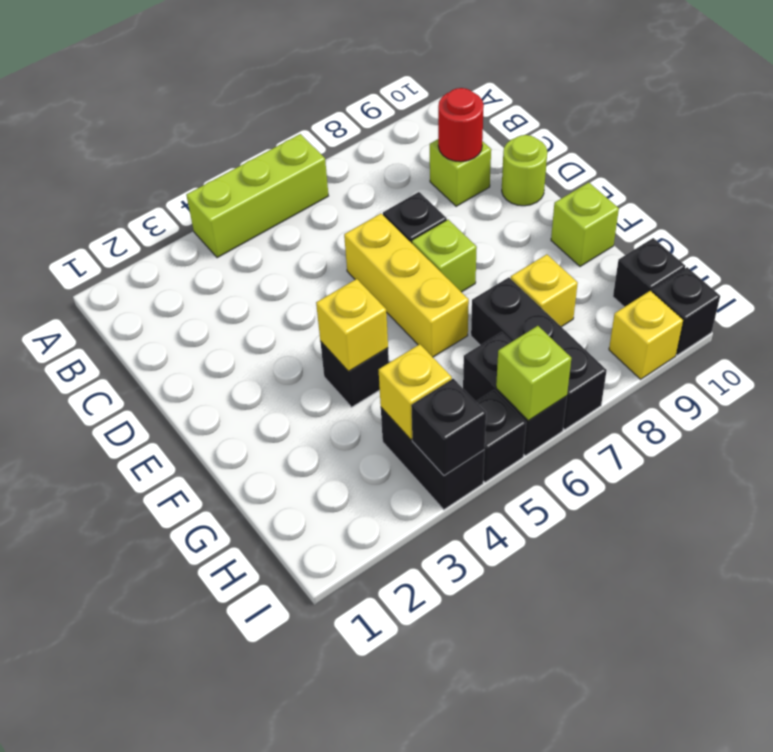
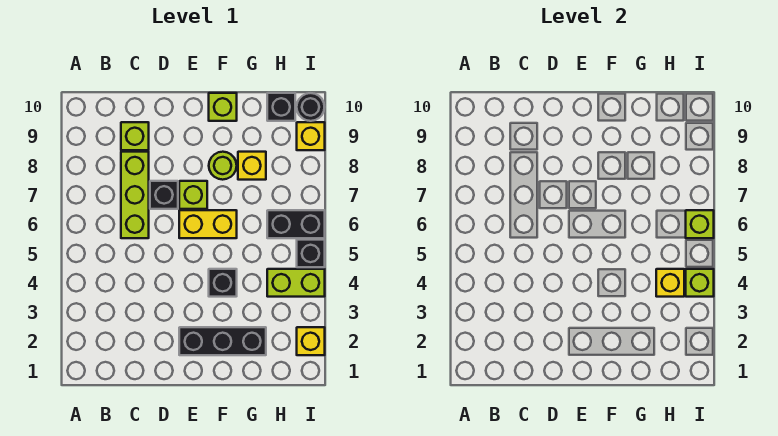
lime brick A4:A6 level 1 -> lime brick C6:C8 level 1
red round brick C9 level 2 -> none
yellow brick D6:F6 level 1 -> yellow brick E6:F6 level 1
lime round brick D10 level 1 -> lime round brick F8 level 1
yellow brick F4 level 2 -> yellow brick I2 level 1
black brick G7:I7 level 1 -> black brick E2:G2 level 1
black brick H4:I4 level 1 -> lime brick H4:I4 level 1
black brick I4 level 2 -> lime brick I4 level 2
black brick I10 level 1 -> black round brick I10 level 1

